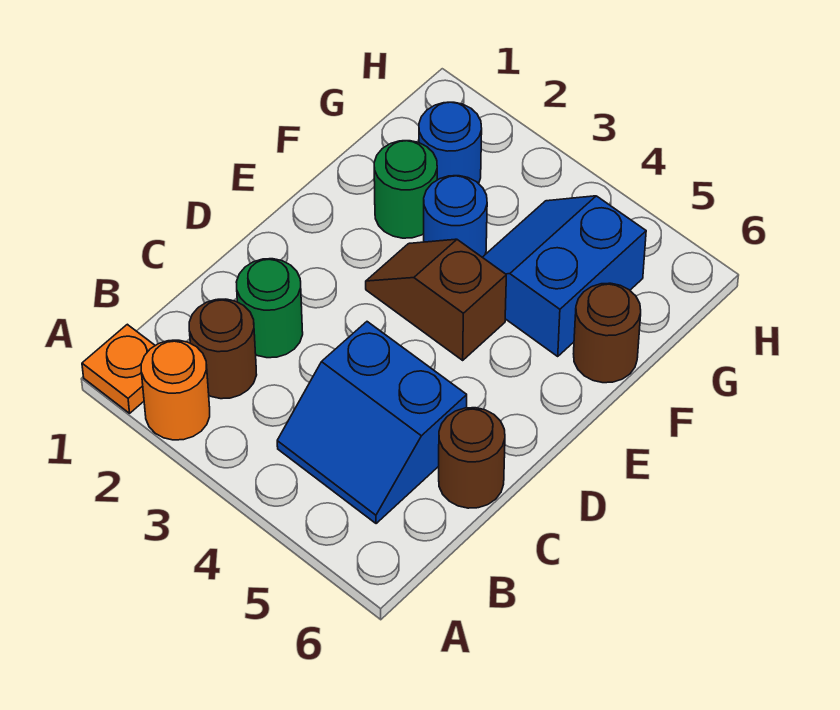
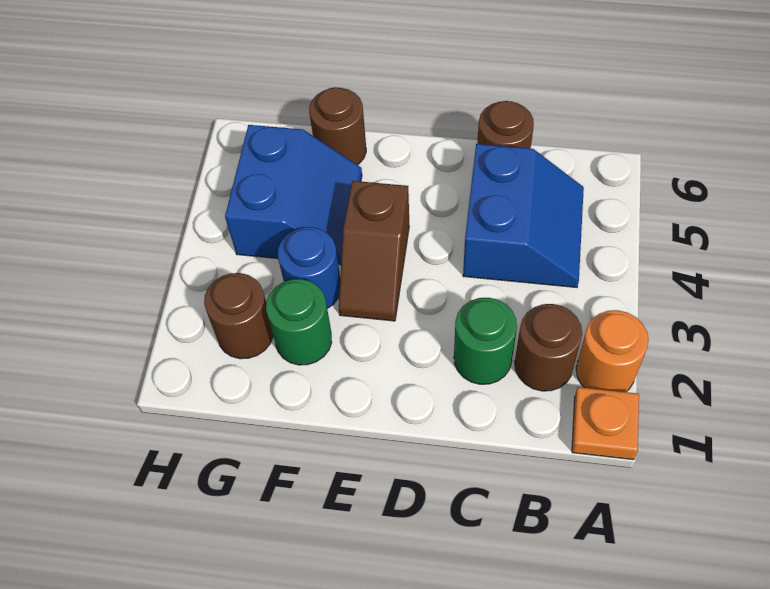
blue slope F4:G5 level 1 top 5 -> blue slope F4:G5 level 1 top G
blue round brick G2 level 1 -> brown round brick G2 level 1

